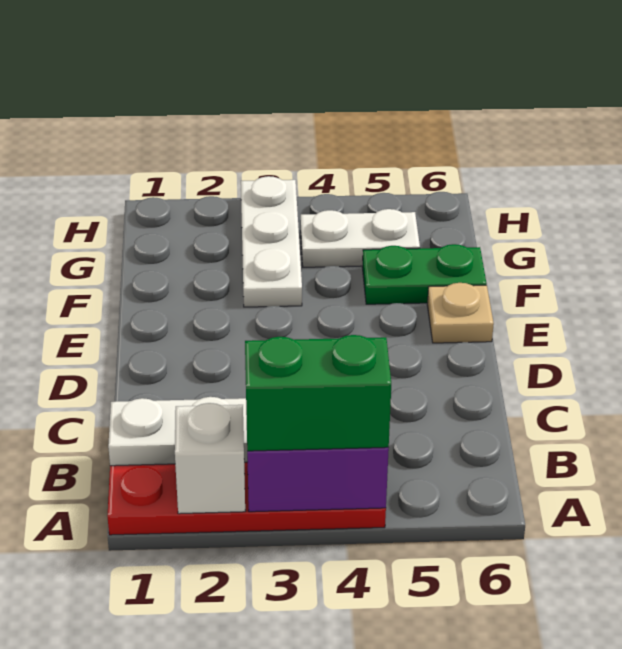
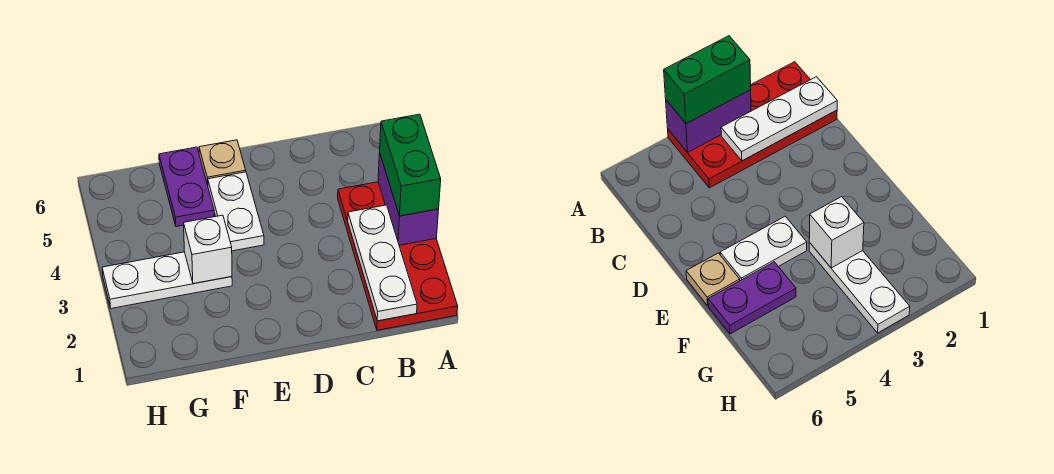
white brick A2 level 2 -> white brick F3 level 2
green plate F5:F6 level 1 -> purple plate F5:F6 level 1
white plate G4:G5 level 1 -> white plate E4:E5 level 1

